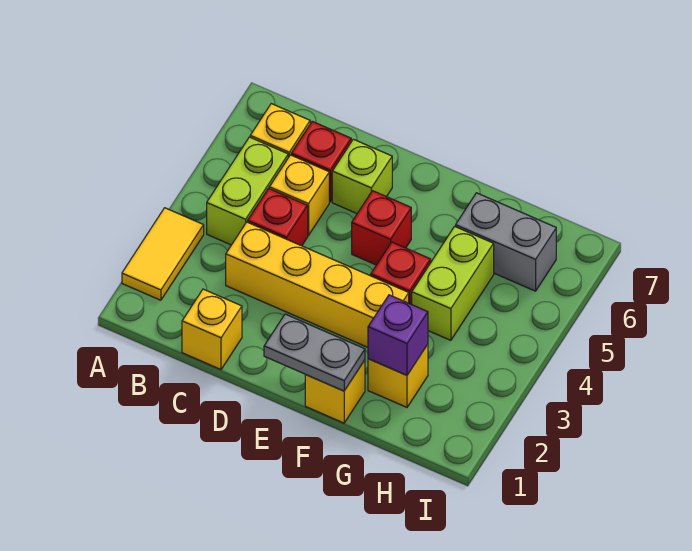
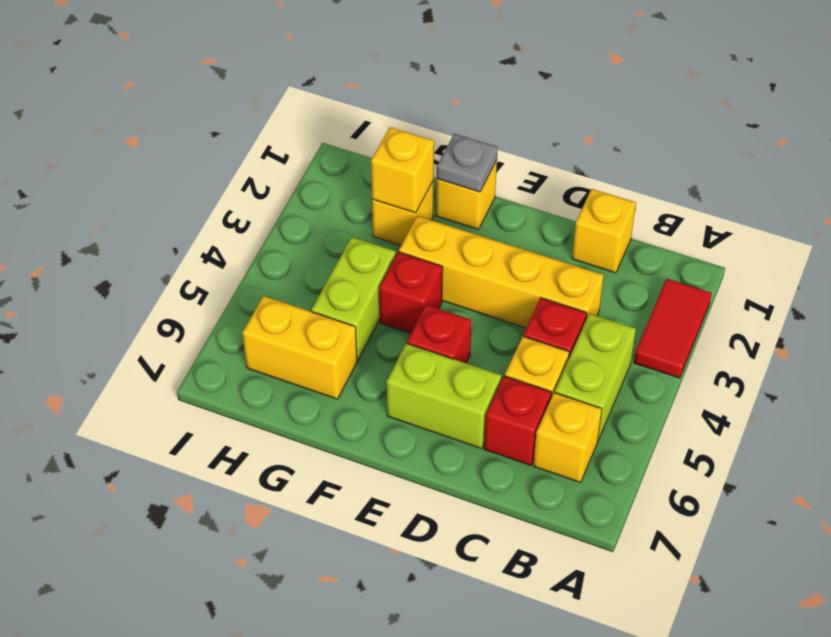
yellow tile A2:A3 level 1 -> red tile A2:A3 level 1
lime brick D6 level 1 -> lime brick D6:E6 level 1
grey plate E1:F1 level 2 -> grey plate F1 level 2
purple brick G2 level 2 -> yellow brick G2 level 2
grey brick G6:H6 level 1 -> yellow brick G6:H6 level 1

